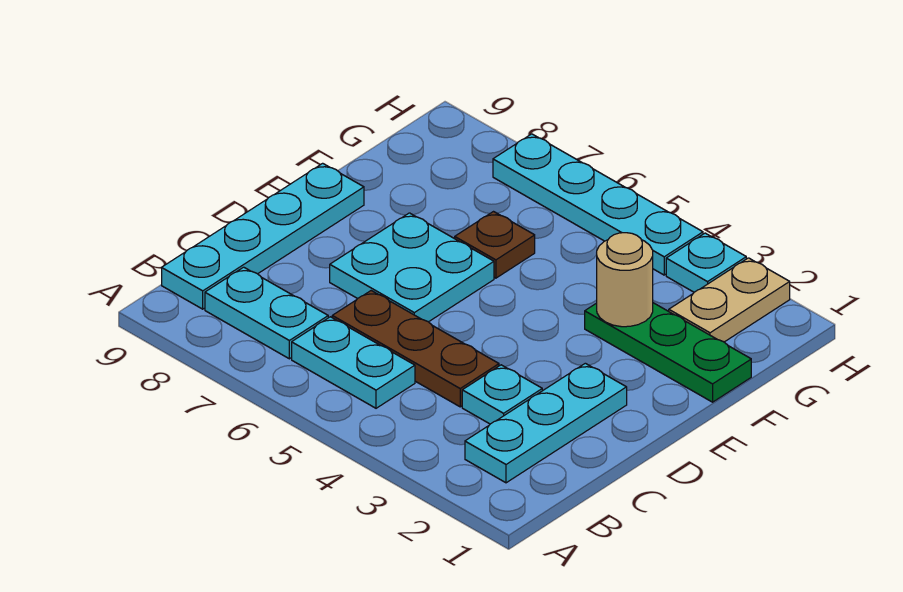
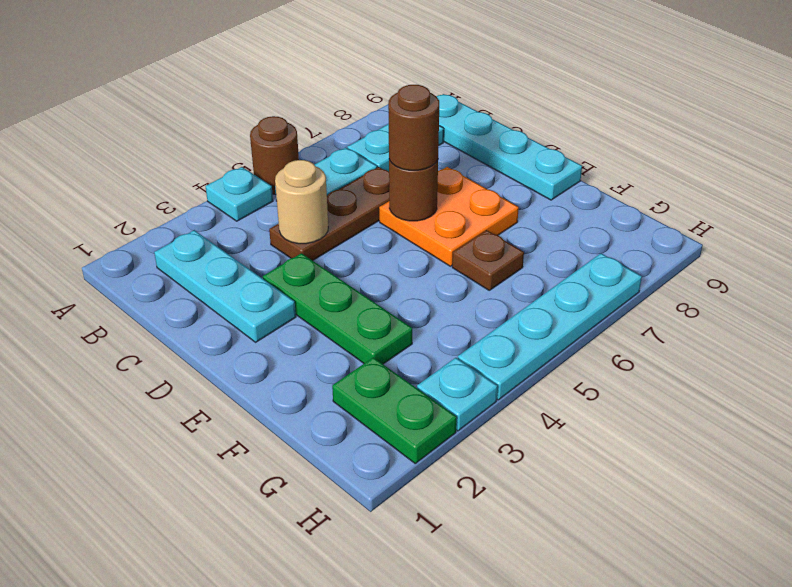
none -> brown round brick A5 level 1
cyan plate C3 level 1 -> cyan plate A4 level 1
cyan plate D6:E7 level 1 -> orange plate D6:E7 level 1
none -> brown round brick D6 level 2
none -> brown round brick D6 level 3
green plate F1:F3 level 1 -> green plate D3:F3 level 1
tan round brick F3 level 2 -> tan round brick C4 level 2
tan plate G2:H2 level 1 -> green plate G2:H2 level 1

